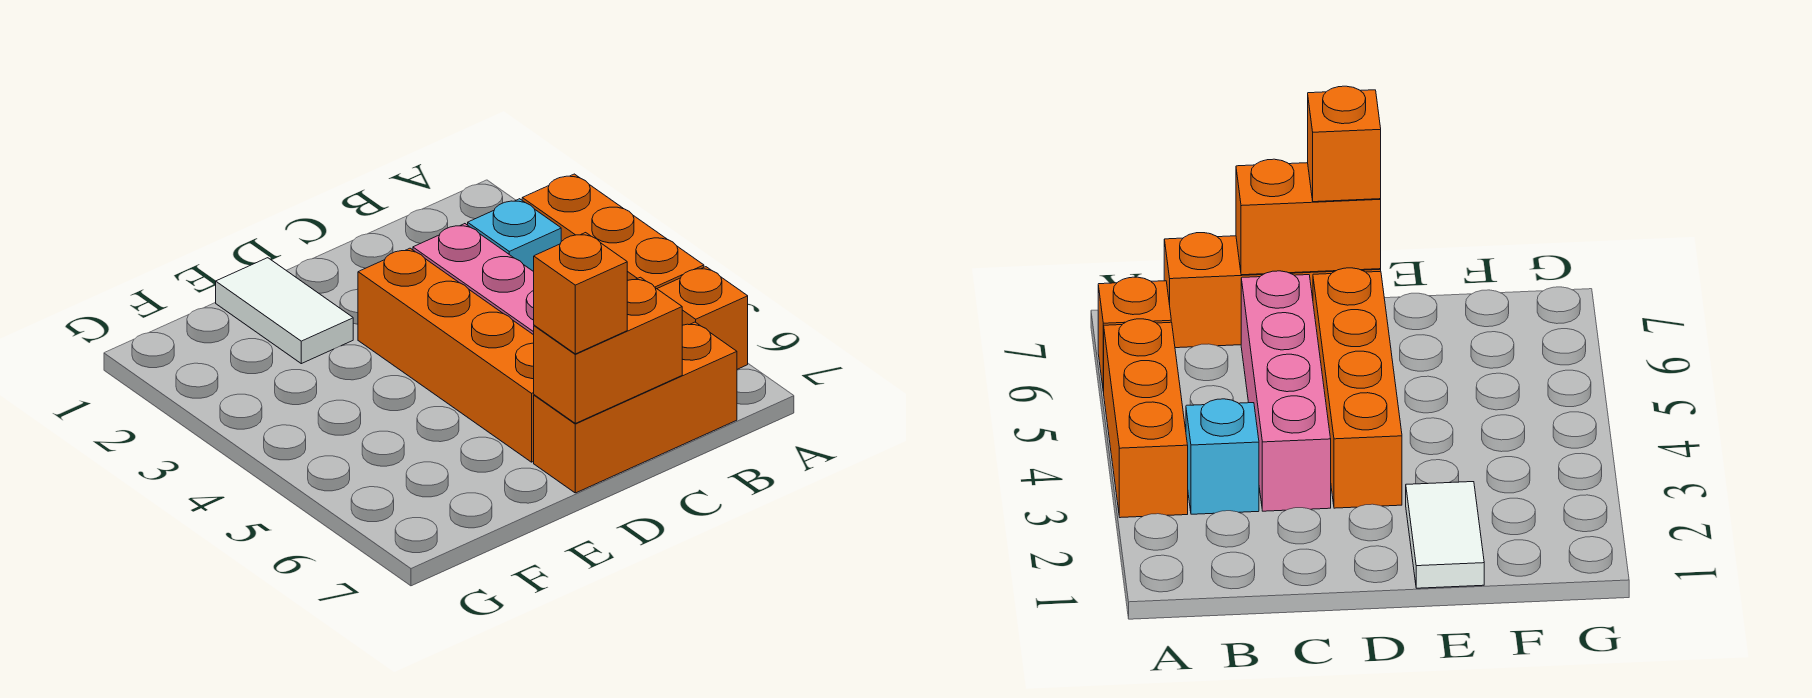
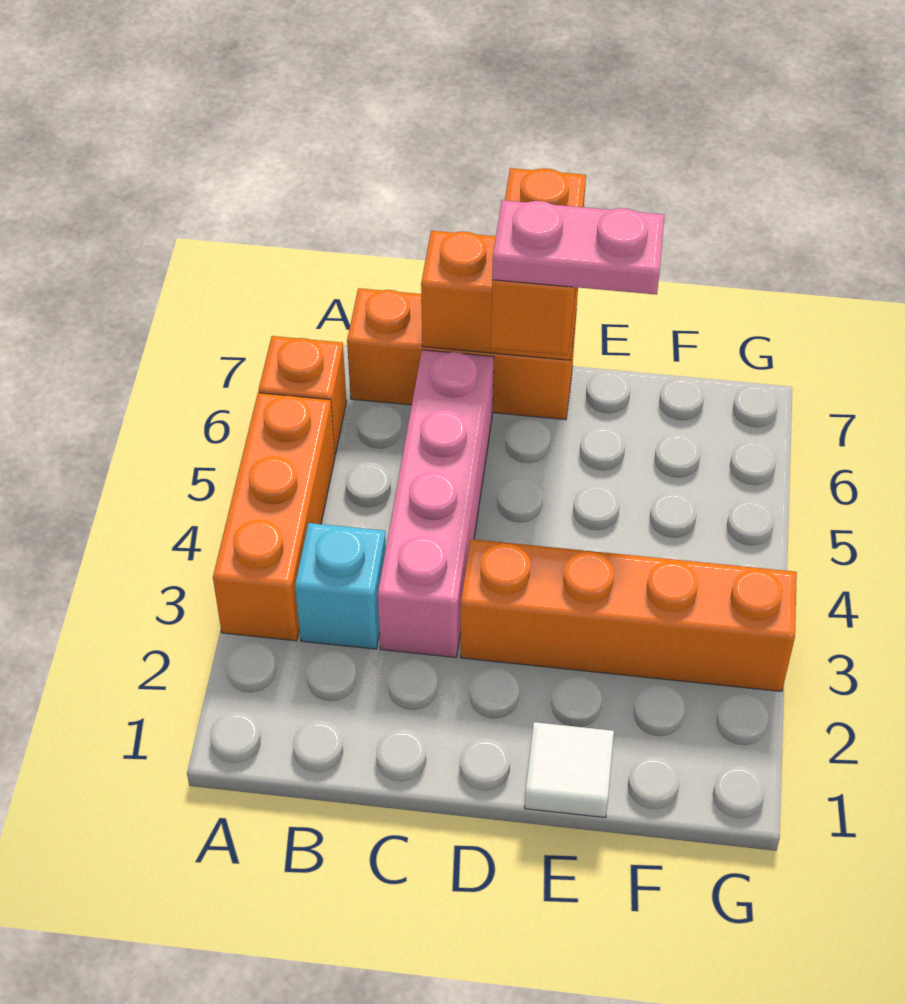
orange brick D3:D6 level 1 -> orange brick D3:G3 level 1
none -> pink plate D6:E6 level 4
orange brick D7 level 3 -> orange brick D6:D7 level 3
white tile E1:E2 level 1 -> white tile E1 level 1

